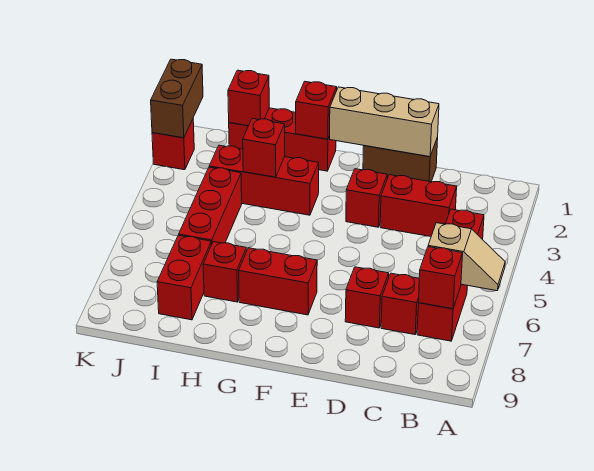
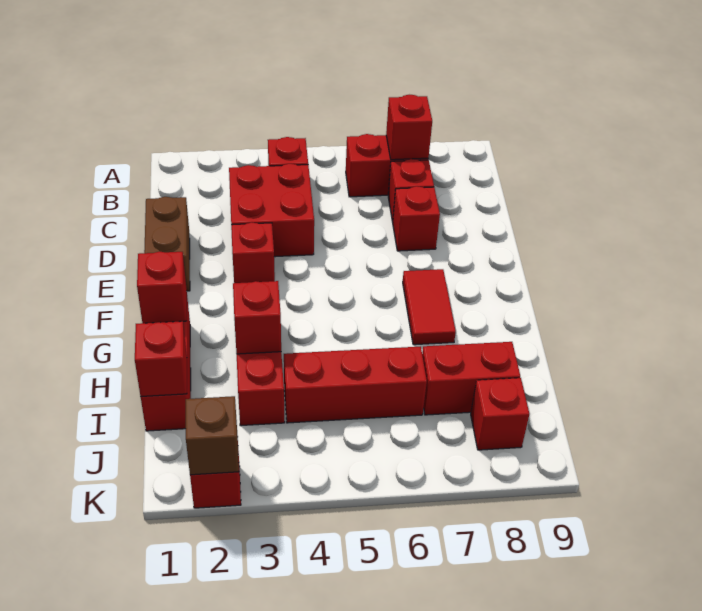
tan slope A6:B6 level 2 top B -> none
red brick C3:D3 level 1 -> red brick C3:D4 level 1
tan brick D1:F1 level 2 -> none
red brick F7:G7 level 1 -> red tile F7:G7 level 1
red brick H7 level 1 -> red brick J8 level 1
brown brick K1:K2 level 2 -> brown brick K2 level 2

